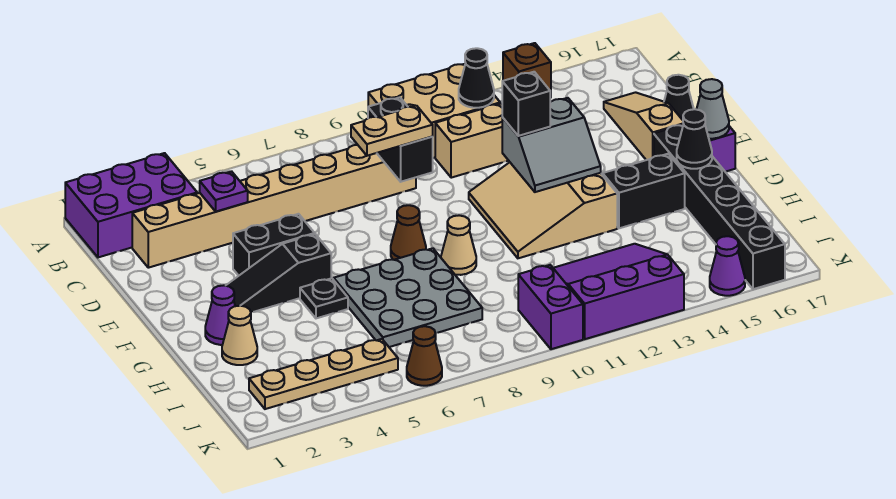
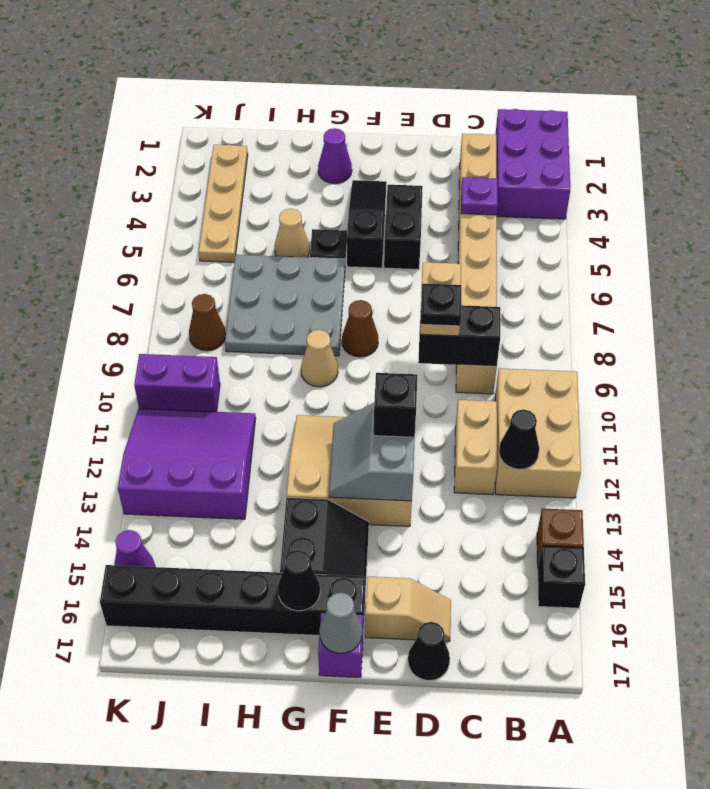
none -> black brick A15 level 1
tan slope C16:E16 level 1 top E -> tan slope D16:E16 level 1 top E
none -> black plate D9 level 4
tan cone H2 level 1 -> tan cone H5 level 1
purple slope I11:K13 level 1 top K -> purple slope I11:K13 level 1 top 13
brown cone K6 level 1 -> brown cone J8 level 1

